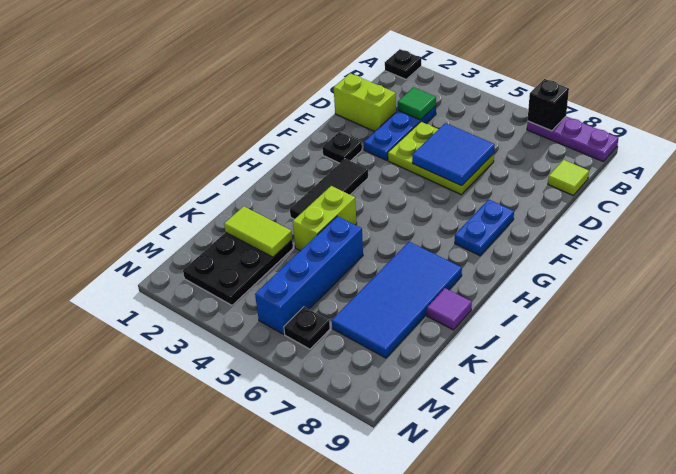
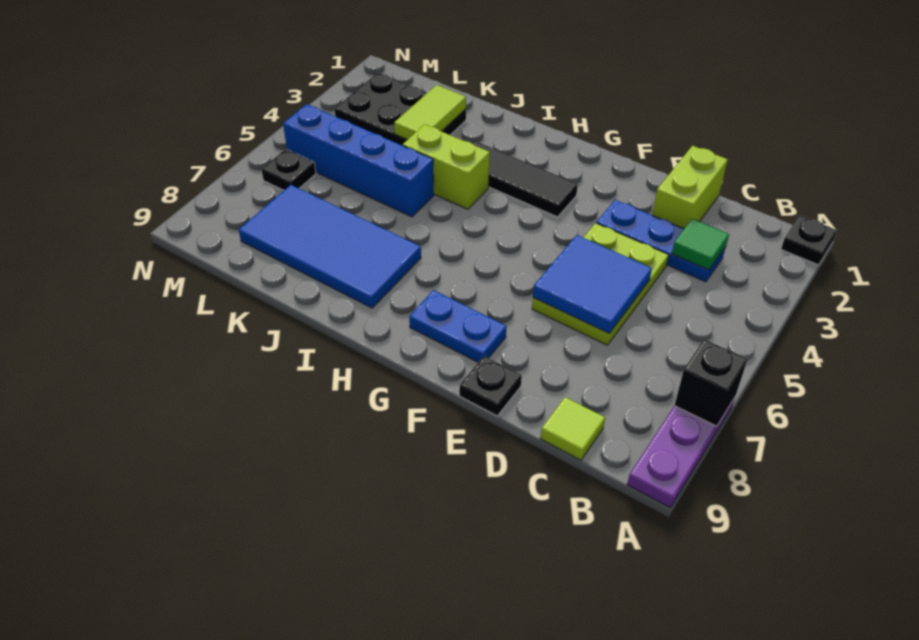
black plate F2 level 1 -> black plate E9 level 1
purple tile J9 level 1 -> none

